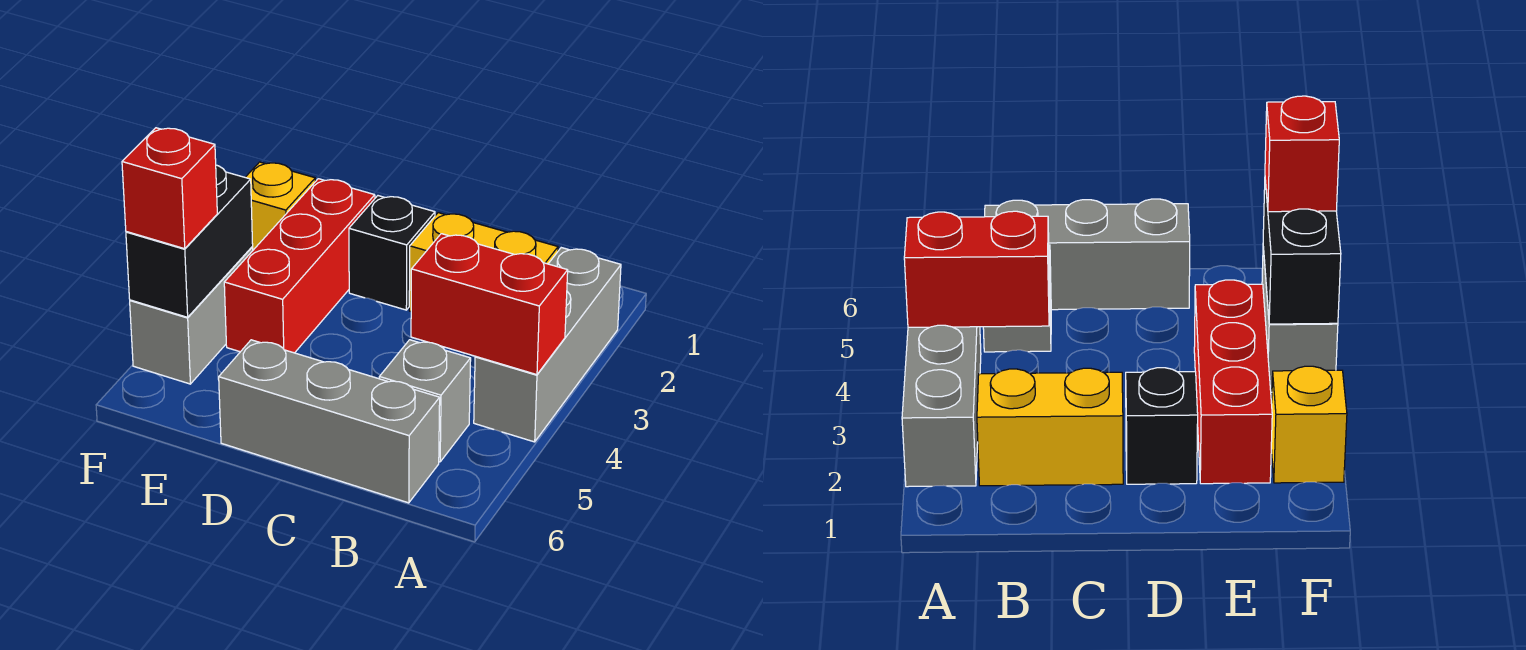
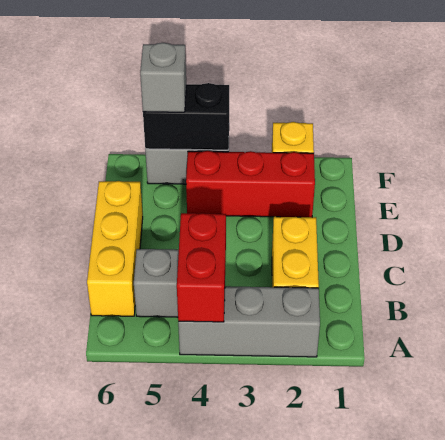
grey brick B6:D6 level 1 -> yellow brick B6:D6 level 1
black brick D2 level 1 -> none
red brick F5 level 3 -> grey brick F5 level 3

